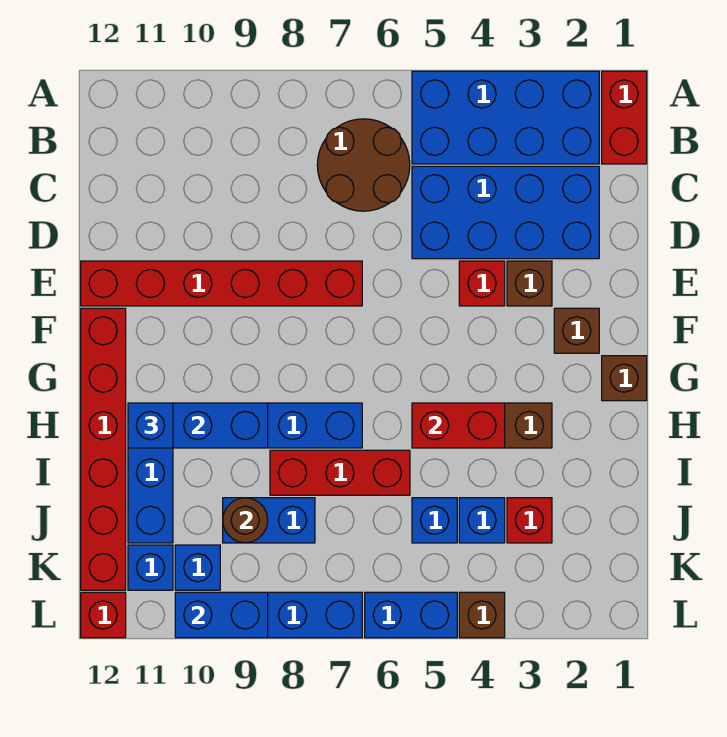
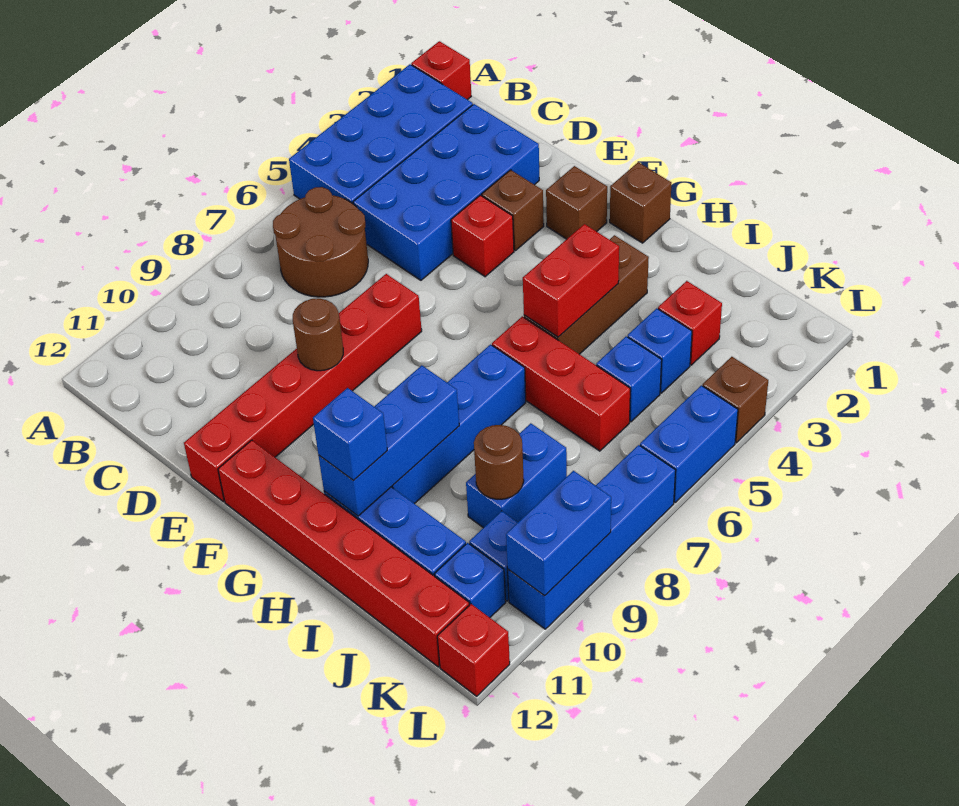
red brick A1:B1 level 1 -> red brick A1 level 1
none -> brown round brick E9 level 2
red brick I6:I8 level 1 -> red brick H6:J6 level 1

